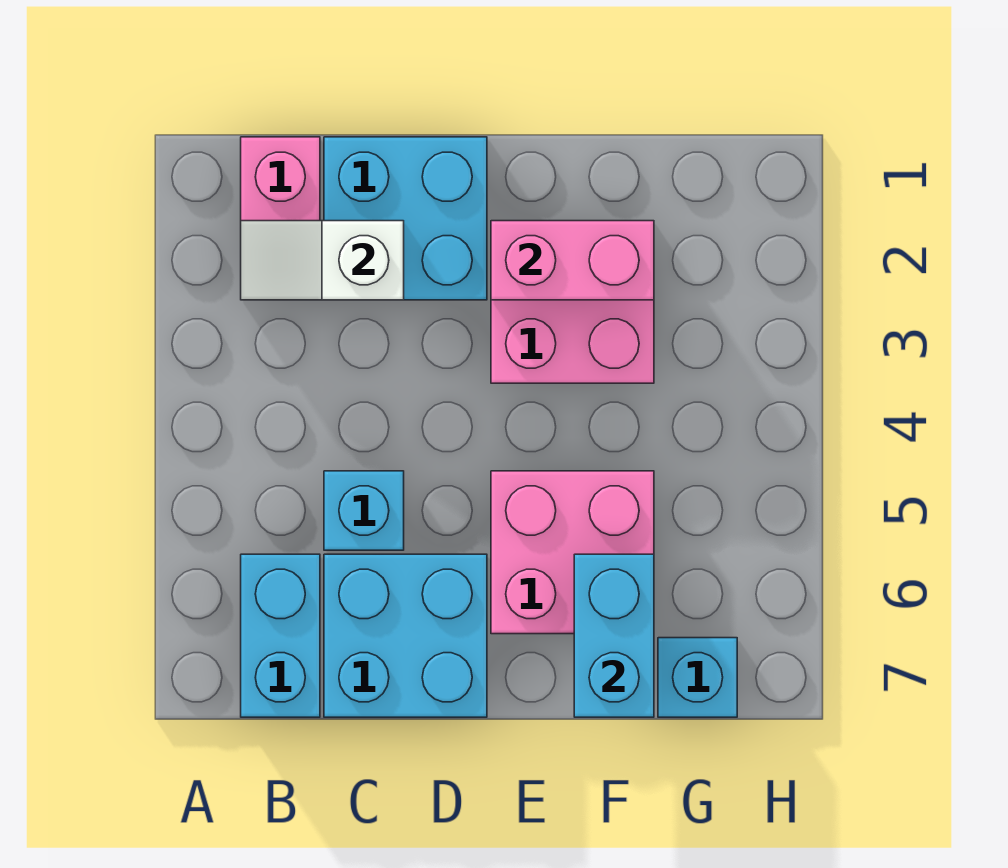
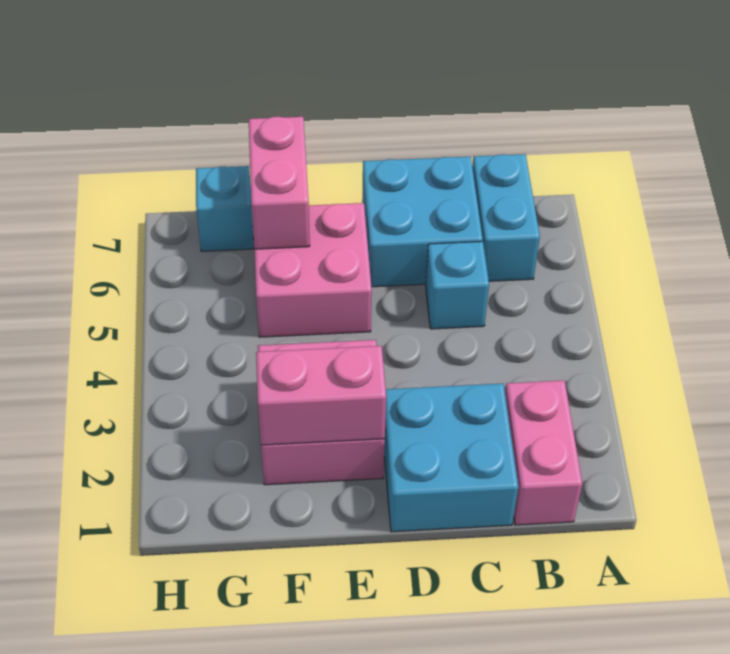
white slope B2:C2 level 2 top C -> none
cyan brick F6:F7 level 2 -> pink brick F6:F7 level 2

